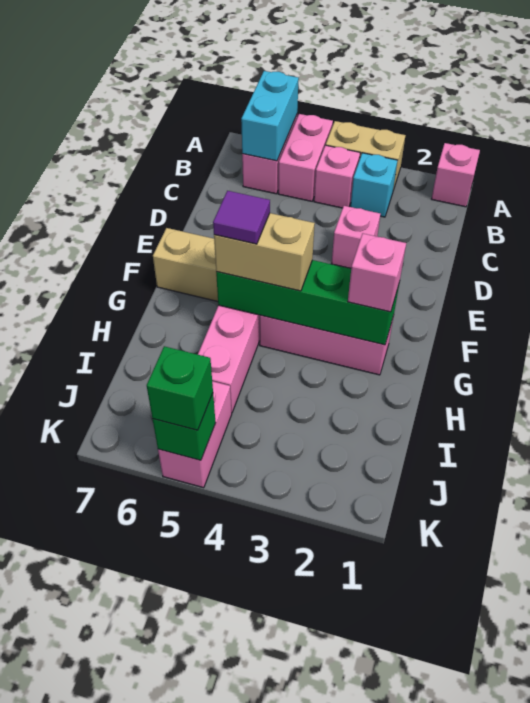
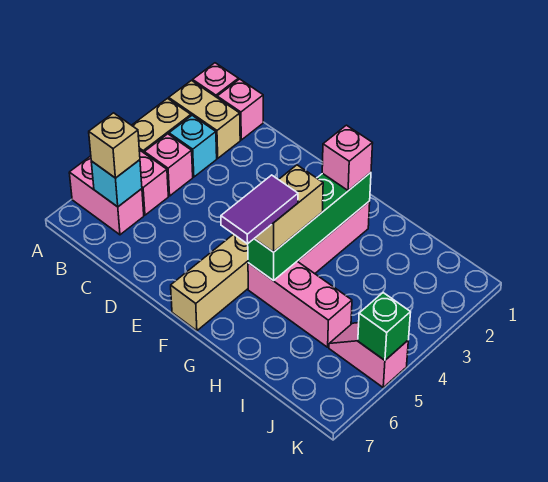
none -> tan brick A2:B2 level 1
cyan brick A6:B6 level 2 -> cyan brick B6 level 2
none -> tan brick B6 level 3
pink brick D3 level 1 -> pink brick B1 level 1
purple tile G5 level 4 -> purple tile G5:G6 level 4
pink brick J5:K5 level 1 -> pink slope J5:K5 level 1 top K
green brick K5 level 3 -> none

